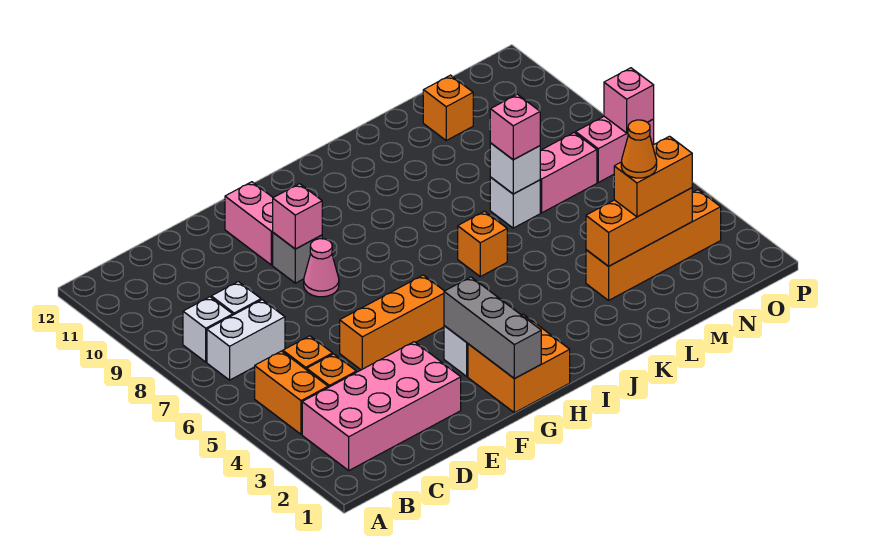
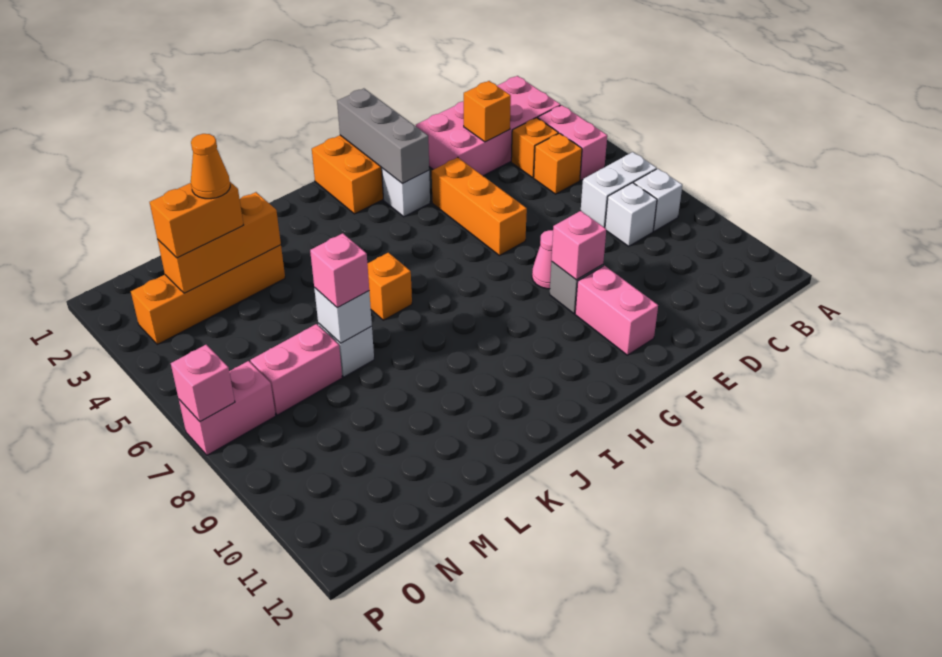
orange brick B4:B5 level 1 -> pink brick B4:B5 level 1
orange brick E5:G5 level 1 -> orange brick F4:F6 level 1
orange brick M11 level 1 -> orange brick D3 level 2

